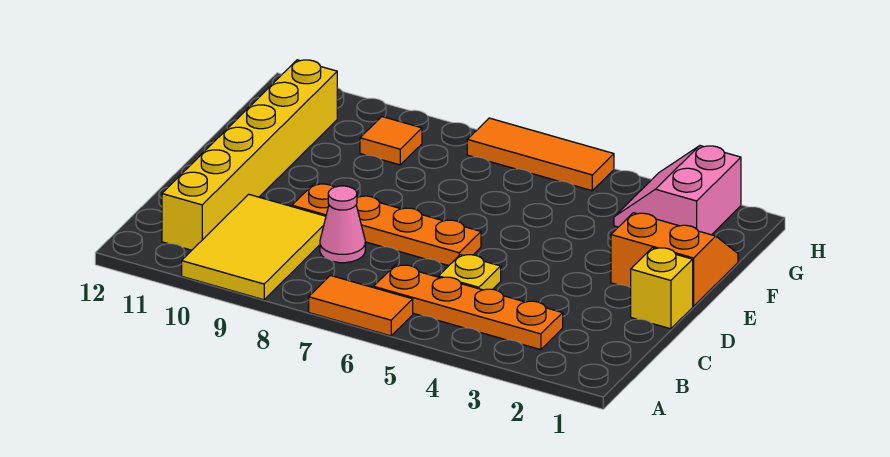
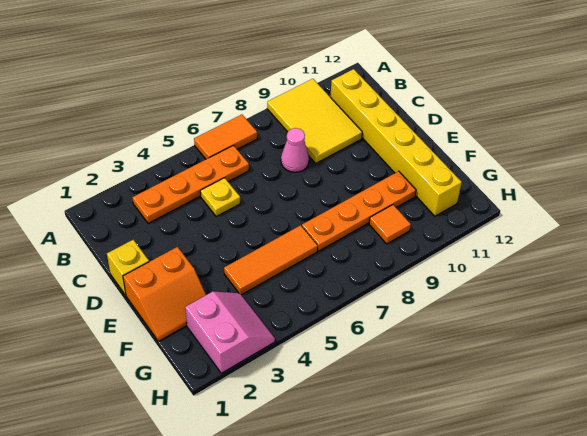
orange plate D6:D9 level 1 -> orange plate F7:F10 level 1
orange tile H5:H7 level 1 -> orange tile F4:F6 level 1

